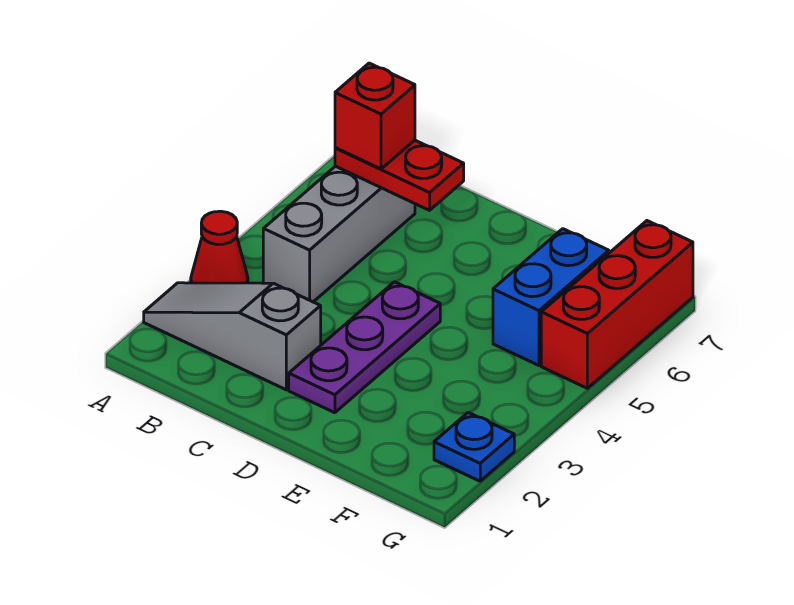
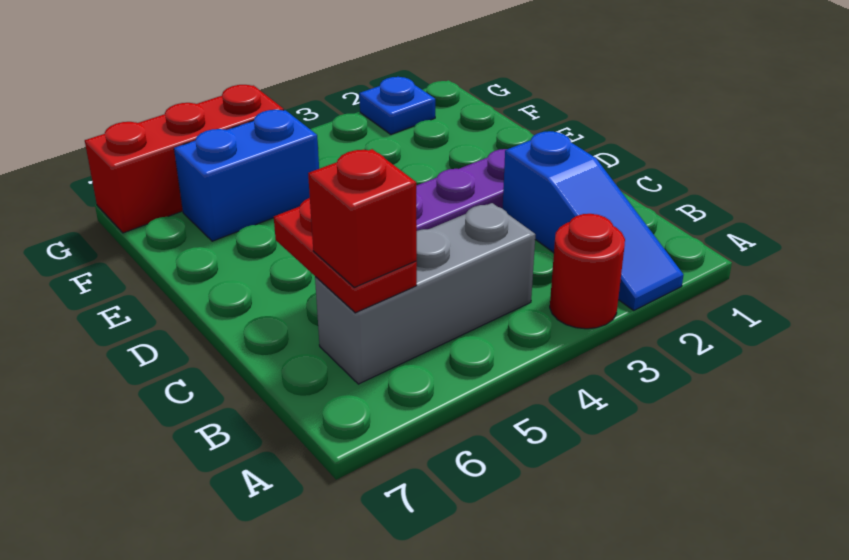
grey slope A2:C2 level 1 top C -> blue slope A2:C2 level 1 top C
red cone A3 level 1 -> red round brick A3 level 1

